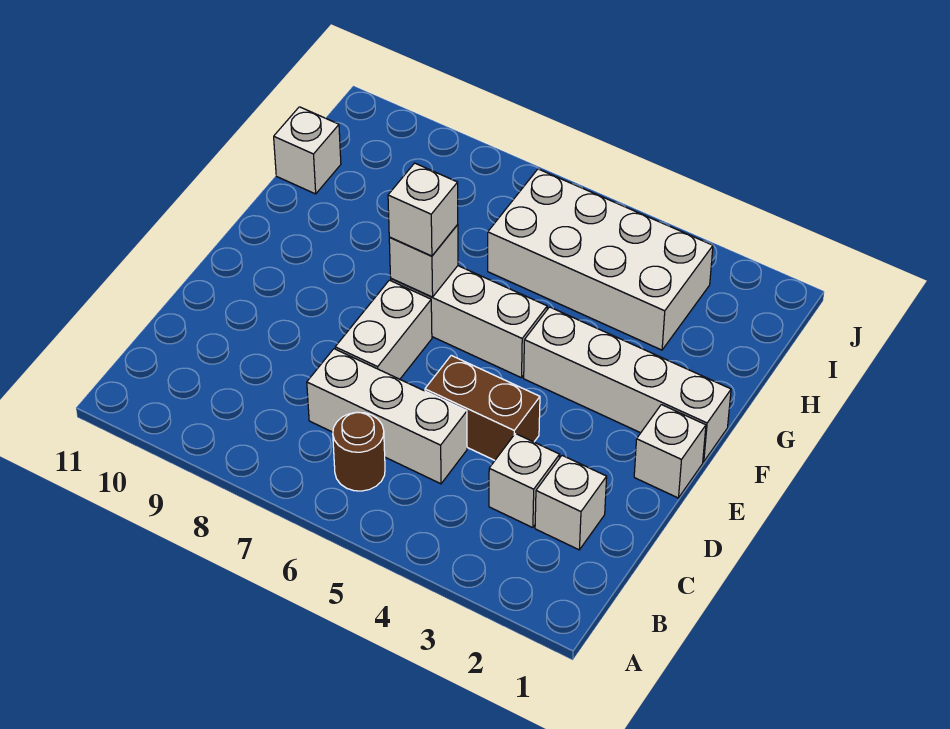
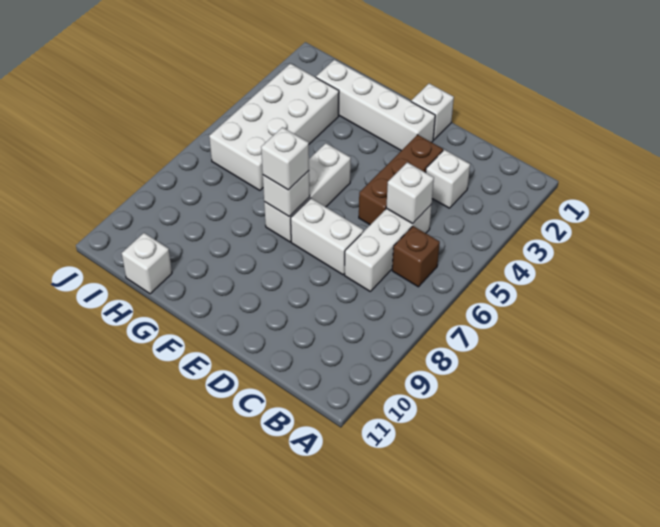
brown round brick B6 level 1 -> brown brick B6 level 1
white brick C2 level 1 -> white brick C5 level 2
brown brick D4:D5 level 1 -> brown brick D3:D5 level 1
white brick F1:F4 level 1 -> white brick E2:H2 level 1

